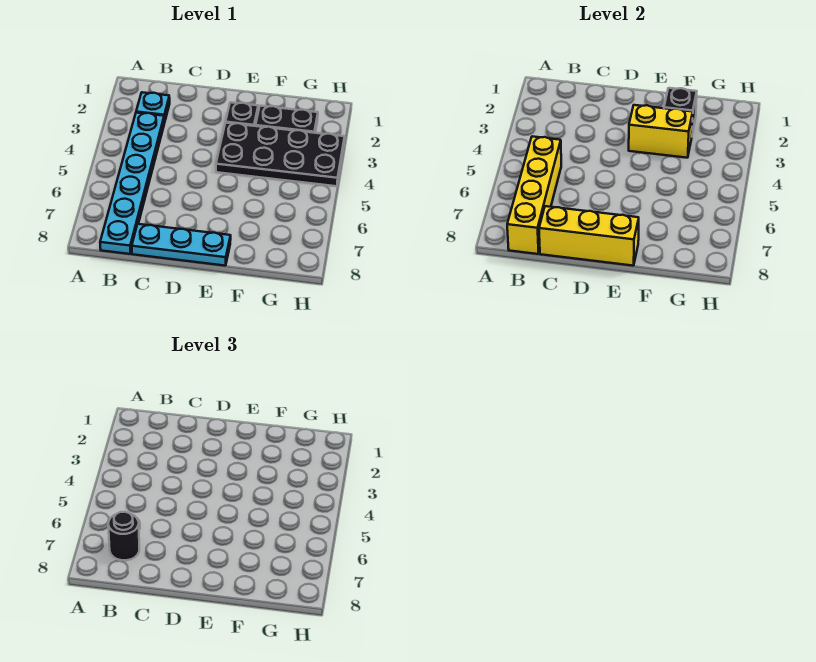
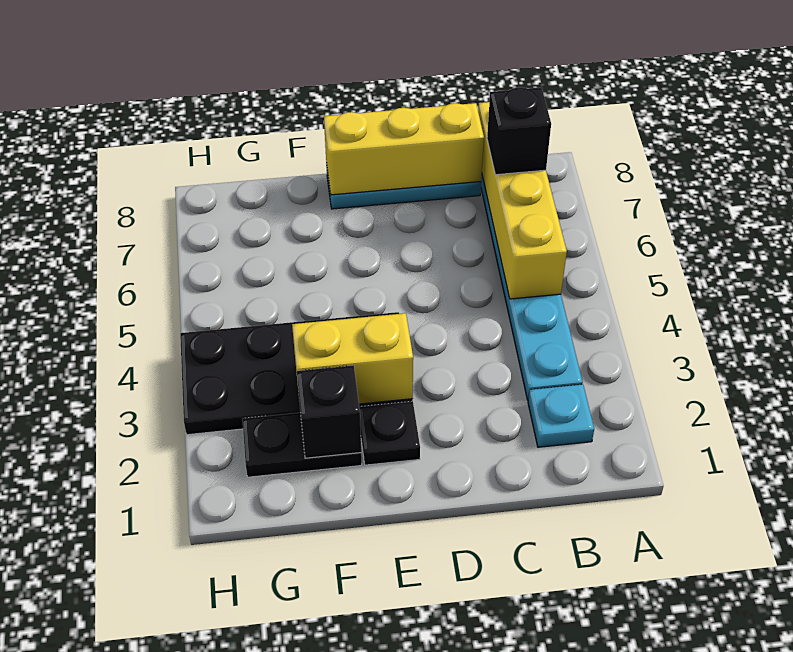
black round brick B7 level 3 -> black brick B7 level 3

